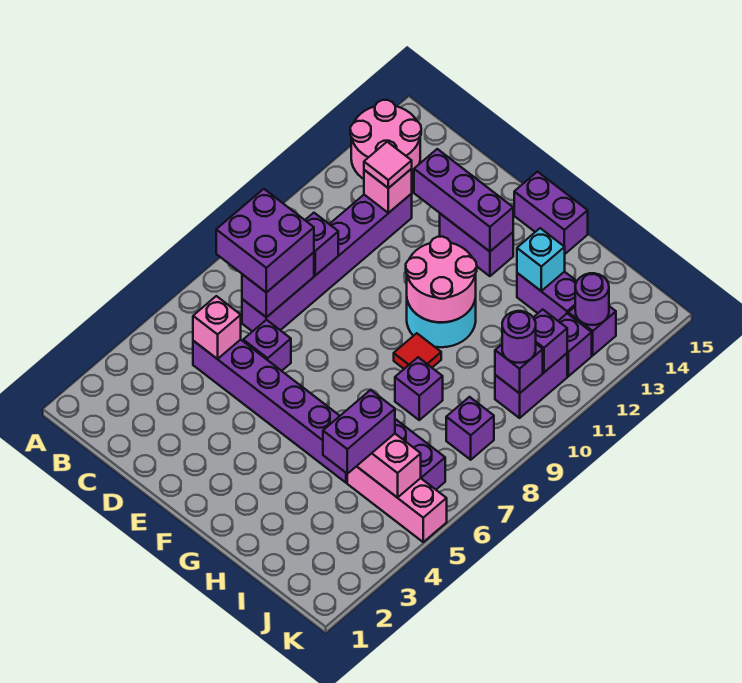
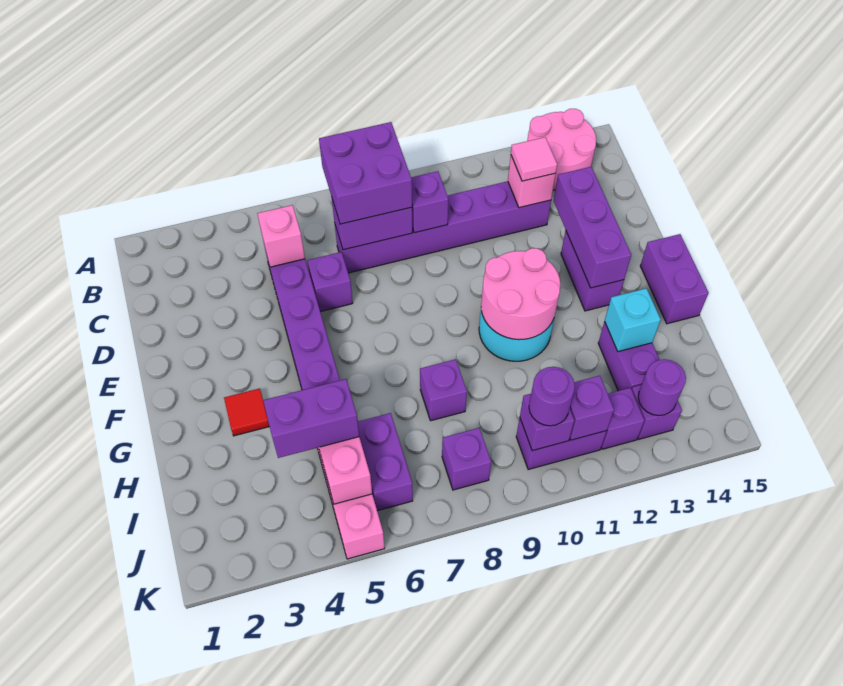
red tile G9 level 1 -> red tile G3 level 1

